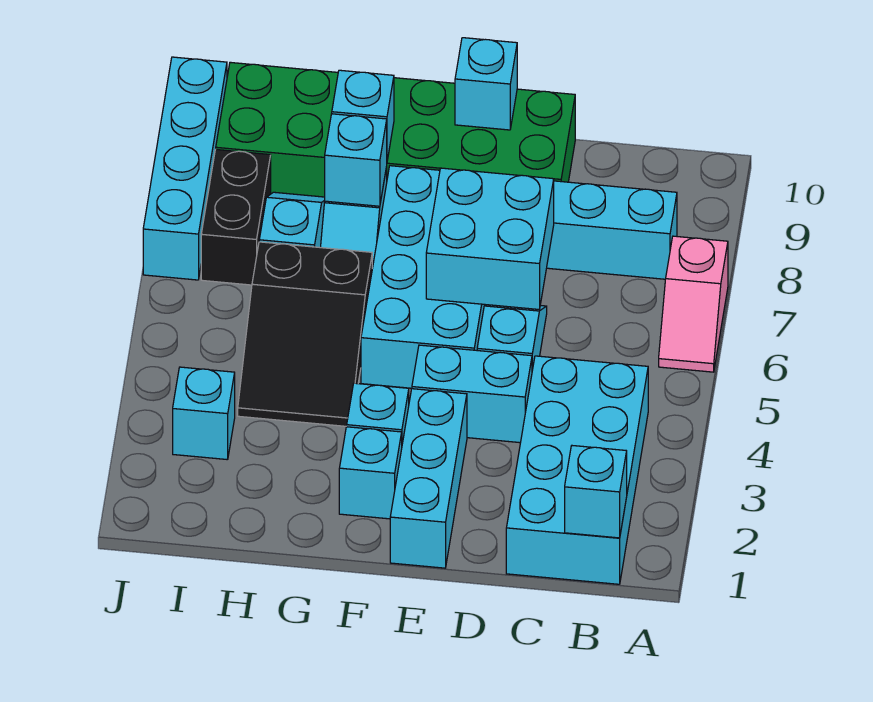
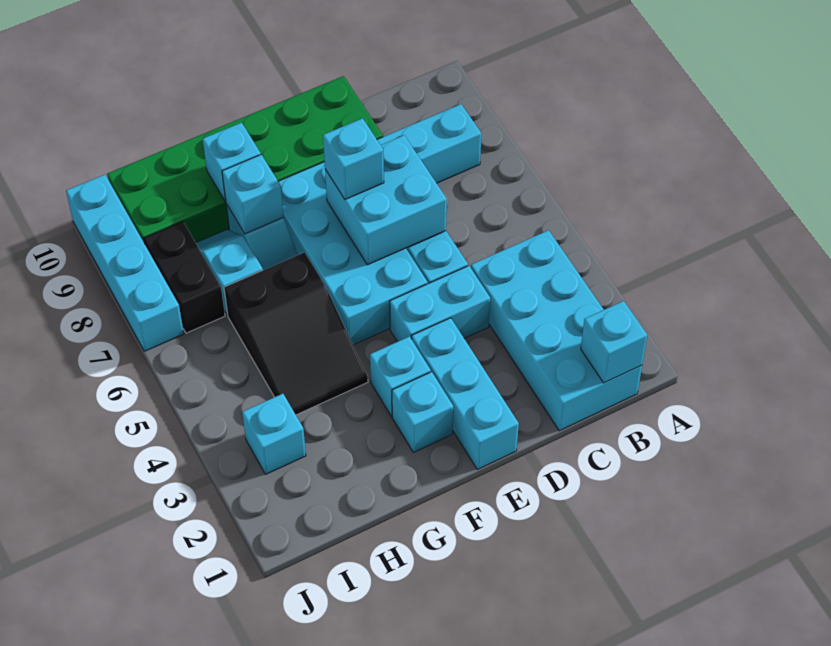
pink slope A6:A7 level 1 top 7 -> none
cyan brick E10 level 2 -> cyan brick E7 level 3

